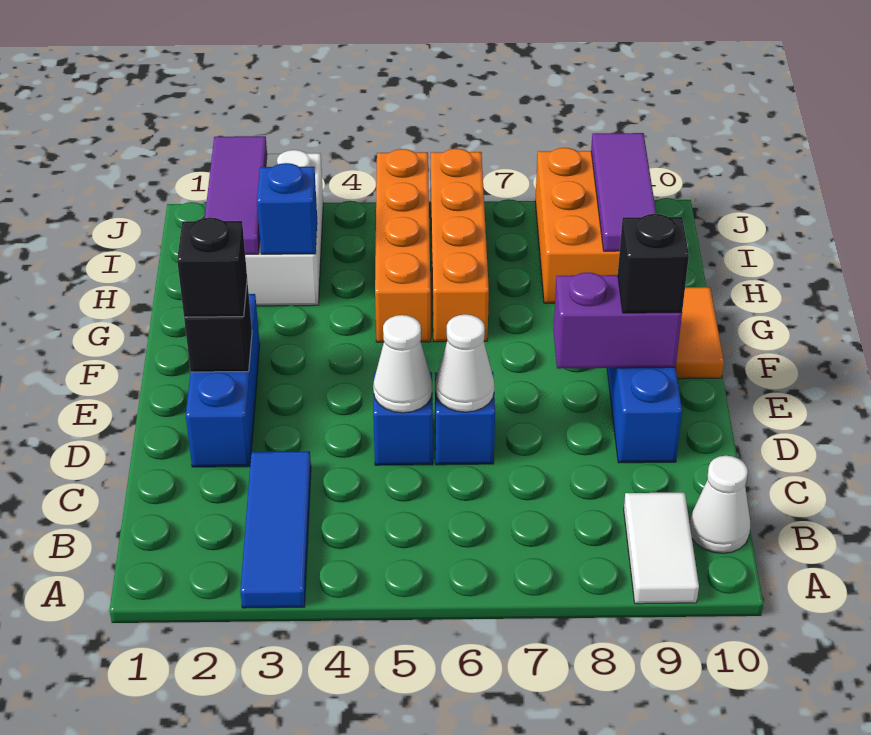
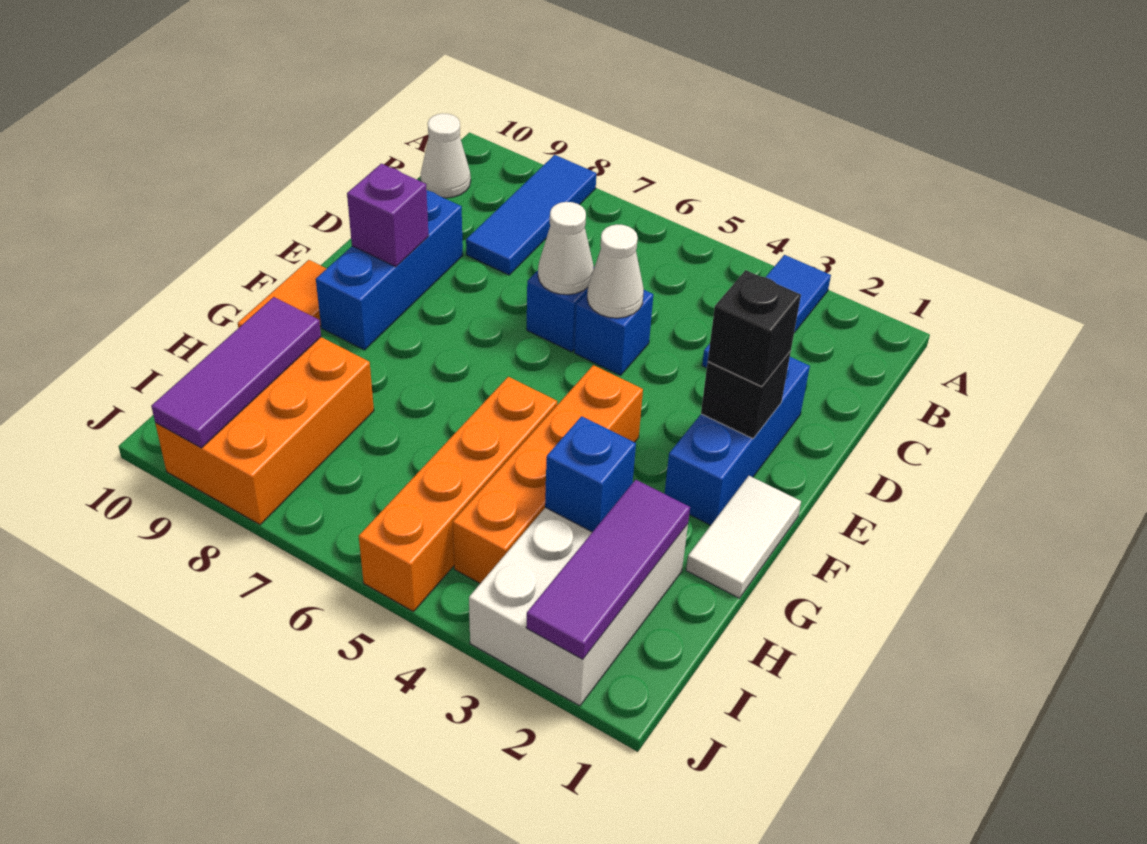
none -> blue tile A8:C8 level 1
white tile A9:B9 level 1 -> white tile F1:G1 level 1
purple brick E8:E9 level 2 -> purple brick E9 level 2
black brick E9 level 3 -> none
orange brick G6:J6 level 1 -> orange brick F4:I4 level 1

